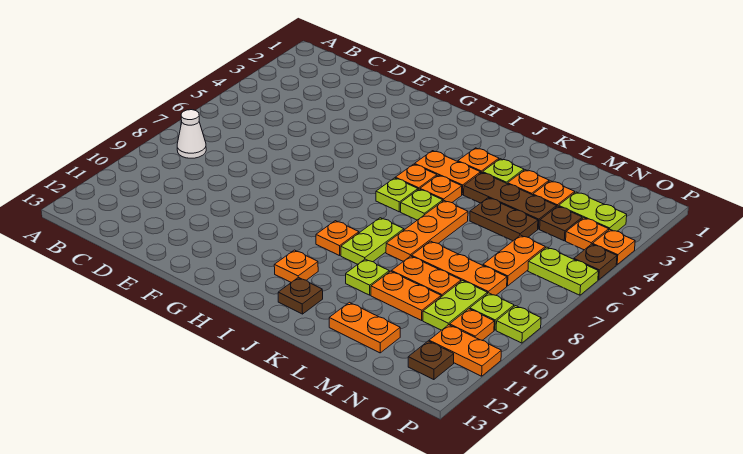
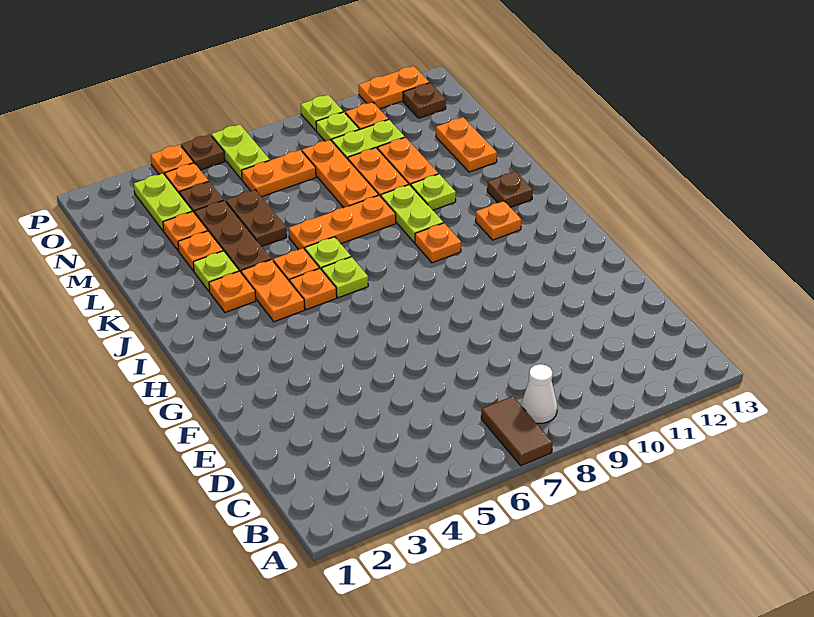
none -> brown tile A7:B7 level 1
lime plate J8:J9 level 1 -> lime plate J9:K9 level 1
orange plate O11:P11 level 1 -> orange plate P11:P12 level 1

